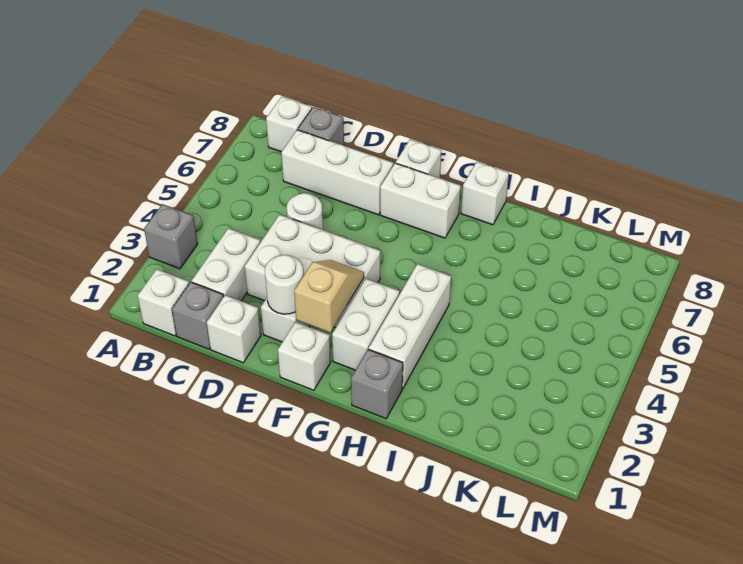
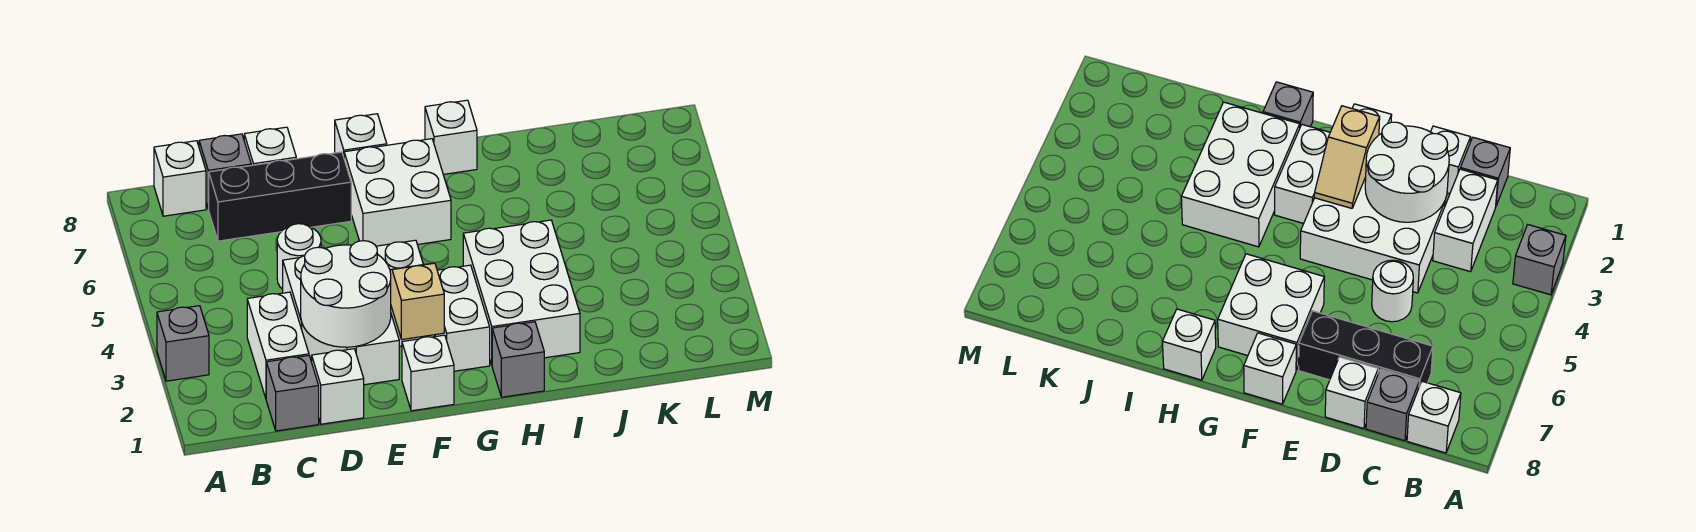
white brick B1 level 1 -> white brick D8 level 1
white brick C7:E7 level 1 -> black brick C7:E7 level 1
white round brick E2 level 2 -> white round brick D2:E3 level 2
white brick F7:G7 level 1 -> white brick F6:G7 level 1
white brick H2:H4 level 1 -> white brick H2:I4 level 1

